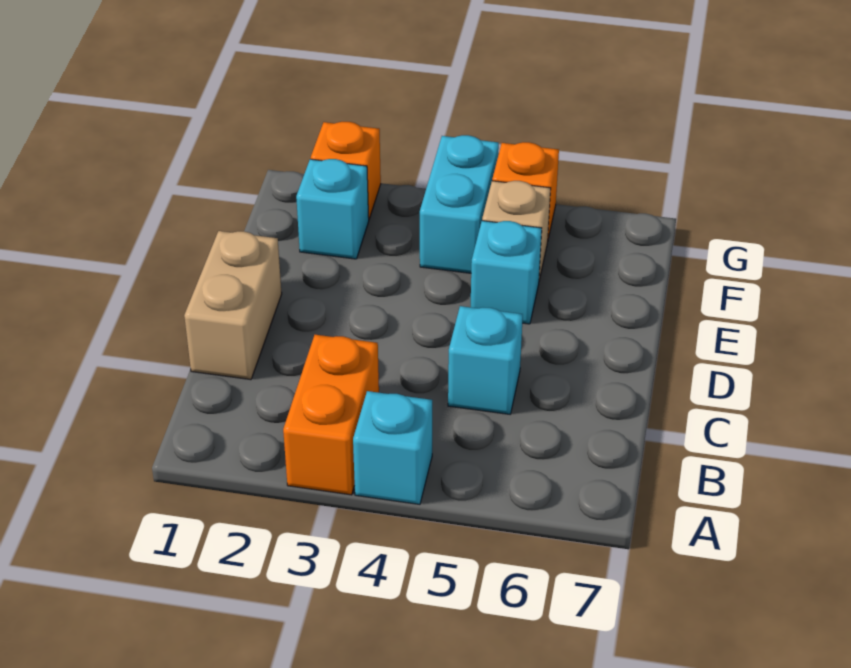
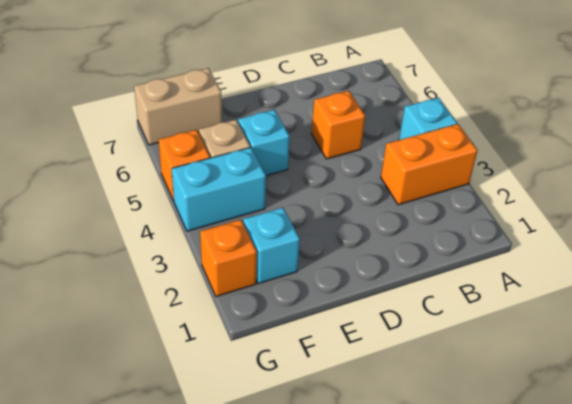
tan brick C1:D1 level 1 -> tan brick F7:G7 level 1
cyan brick C5 level 1 -> orange brick C5 level 1

